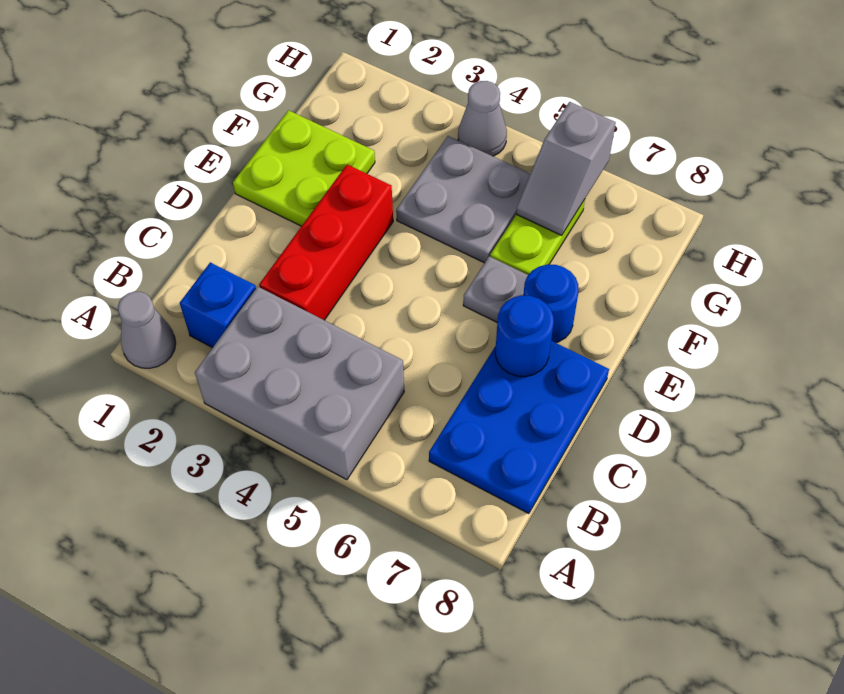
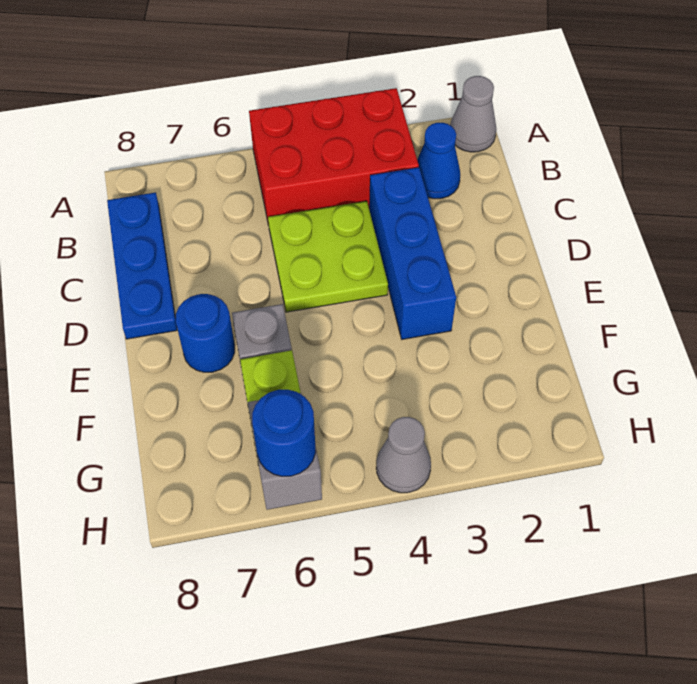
grey brick A3:B5 level 1 -> red brick A3:B5 level 1
blue brick B2 level 1 -> blue cone B2 level 1
blue plate B7:D8 level 1 -> blue plate B8:D8 level 1
red brick C3:E3 level 1 -> blue brick C3:E3 level 1
blue round brick D7 level 2 -> blue round brick H6 level 3
lime plate E1:F2 level 1 -> lime plate C4:D5 level 1
grey plate F4:G5 level 1 -> none

